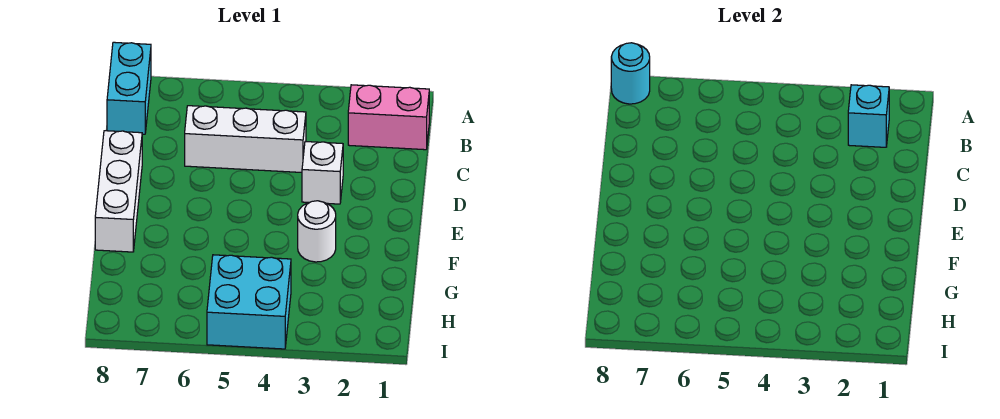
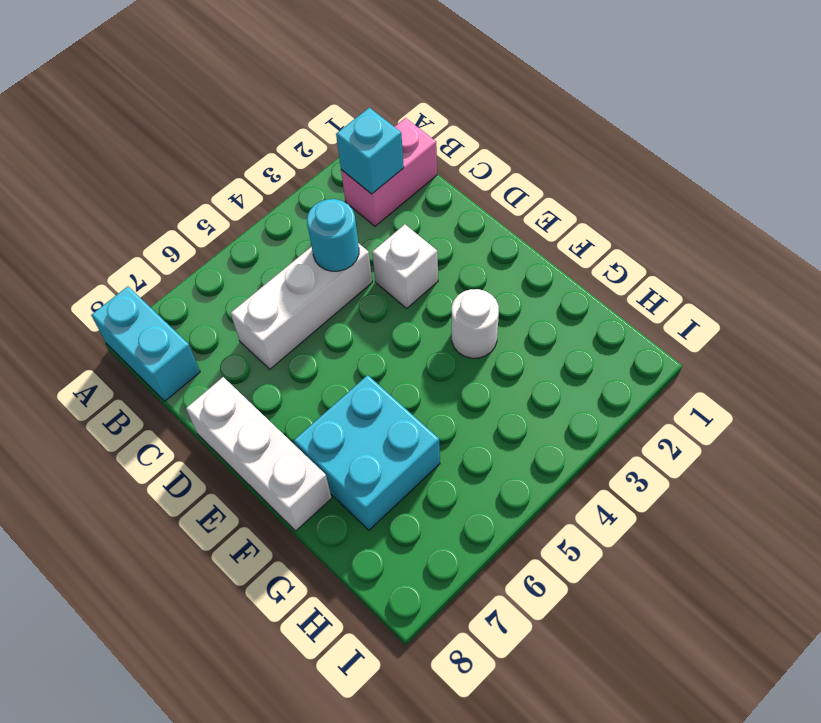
cyan round brick A8 level 2 -> cyan round brick C4 level 2
cyan brick H4:I5 level 1 -> cyan brick F6:G7 level 1

